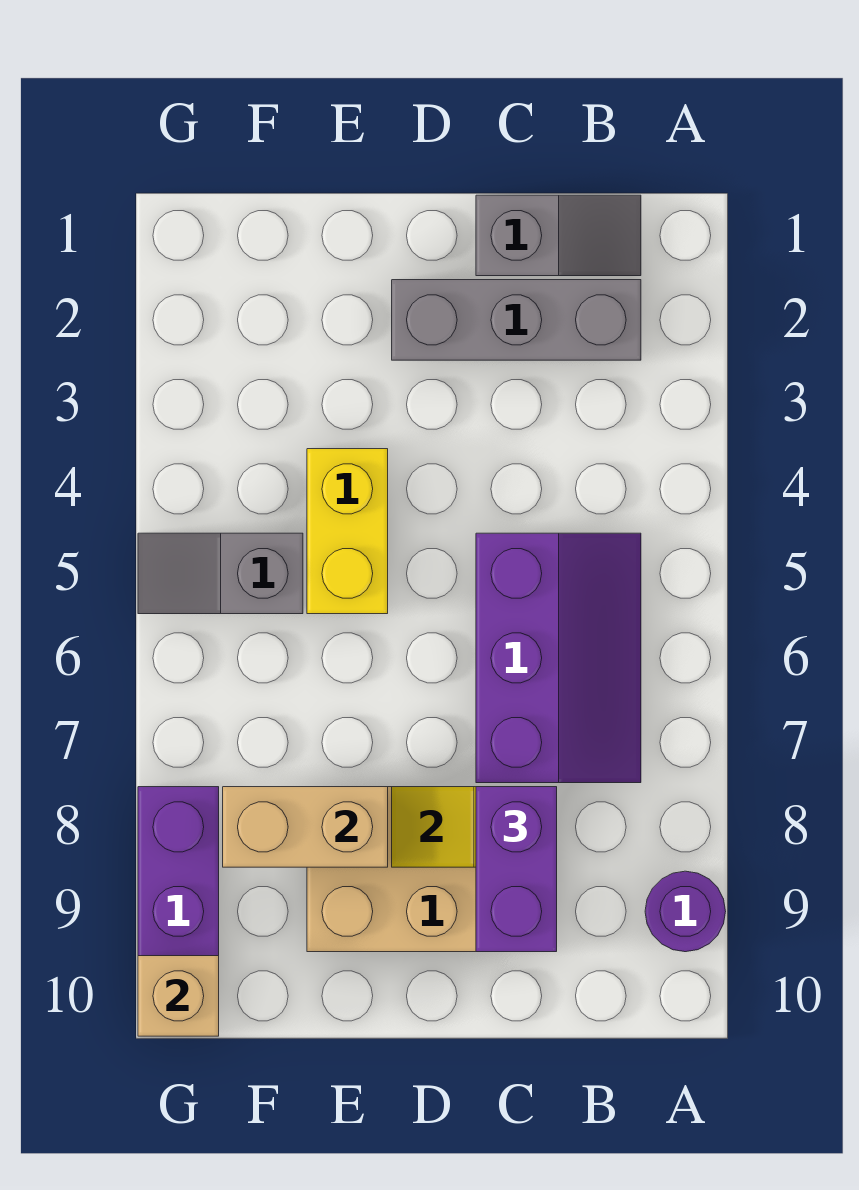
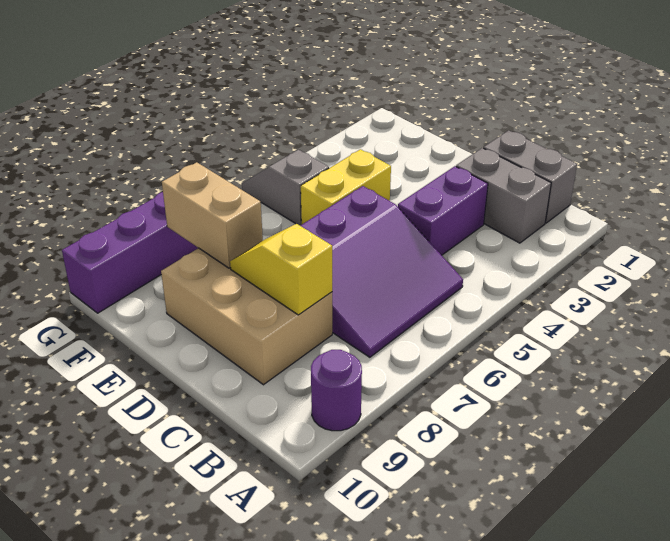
grey slope B1:C1 level 1 top C -> grey brick B1:C1 level 1
grey brick B2:D2 level 1 -> grey brick B2:C2 level 1
purple slope B5:C7 level 1 top C -> purple slope B5:D7 level 1 top D
purple brick C8:C9 level 3 -> purple brick C3:C4 level 1
tan brick G10 level 2 -> none

